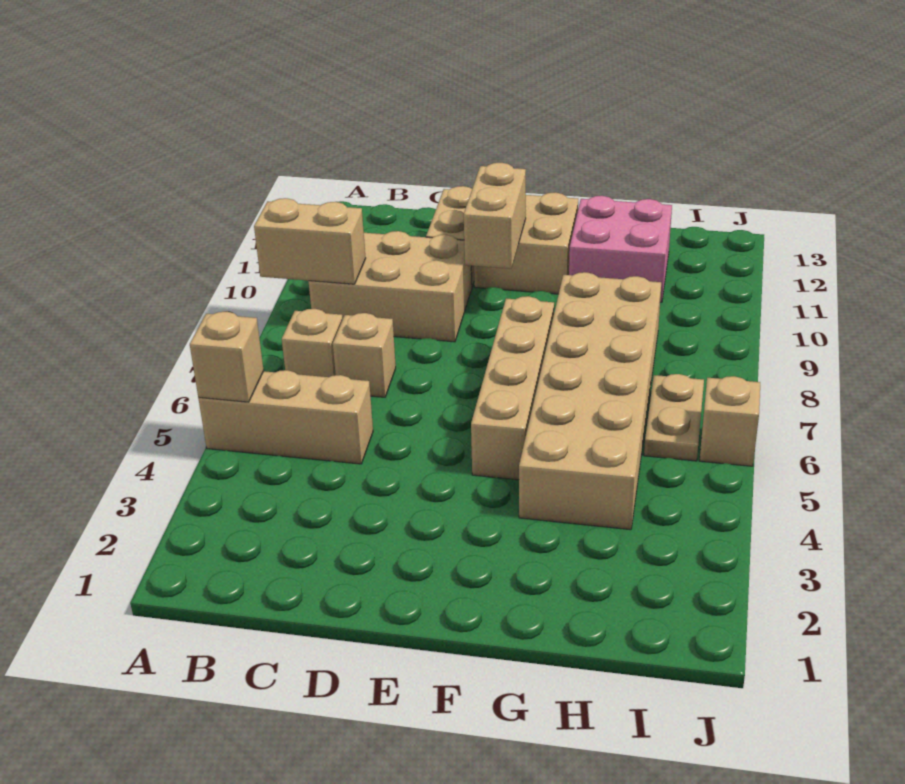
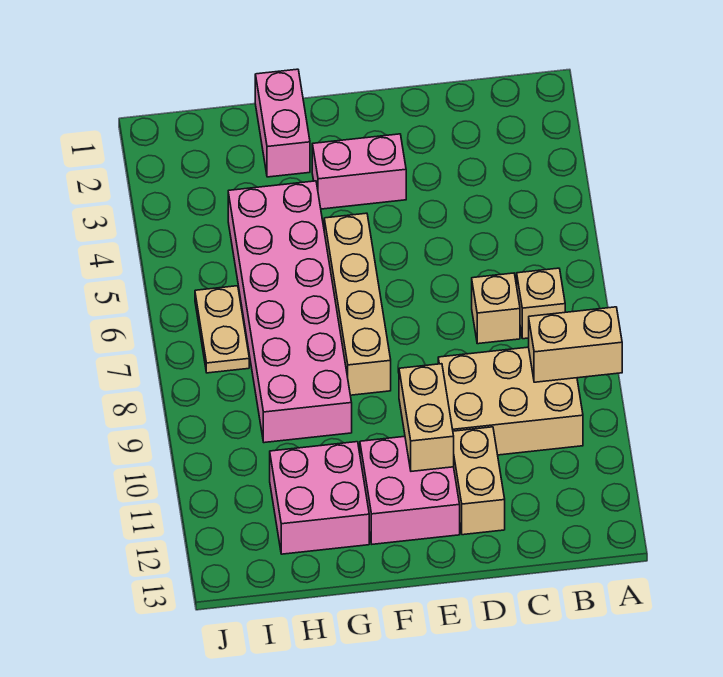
tan brick A5:C5 level 1 -> none
tan brick A5 level 2 -> none
none -> pink brick E3:F3 level 1
tan brick E11:F12 level 1 -> pink brick E11:F12 level 1
none -> pink brick G1:G2 level 1
tan brick G4:H9 level 1 -> pink brick G4:H9 level 1
tan brick J6 level 1 -> none

